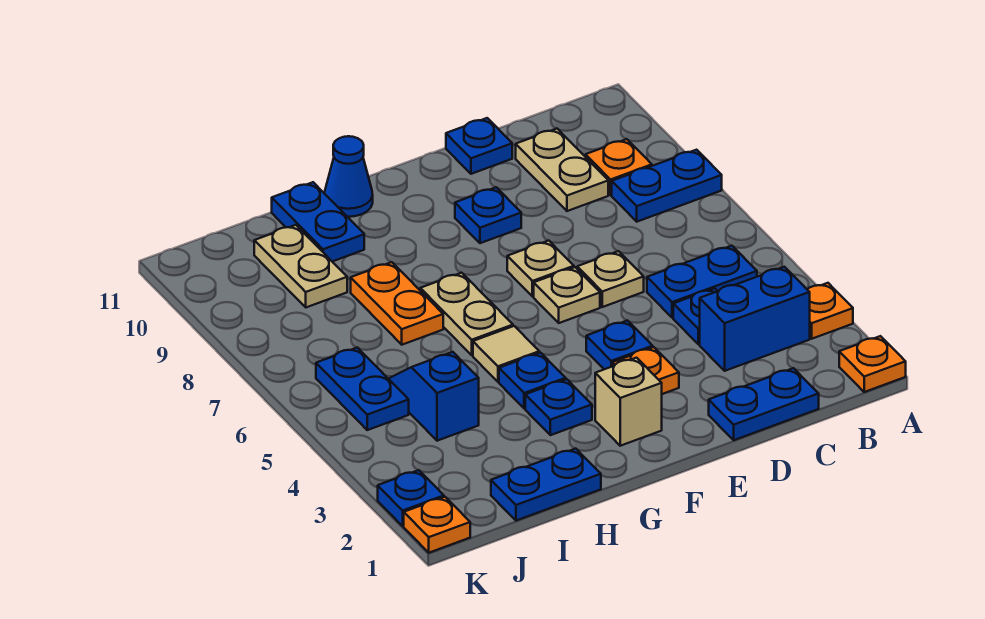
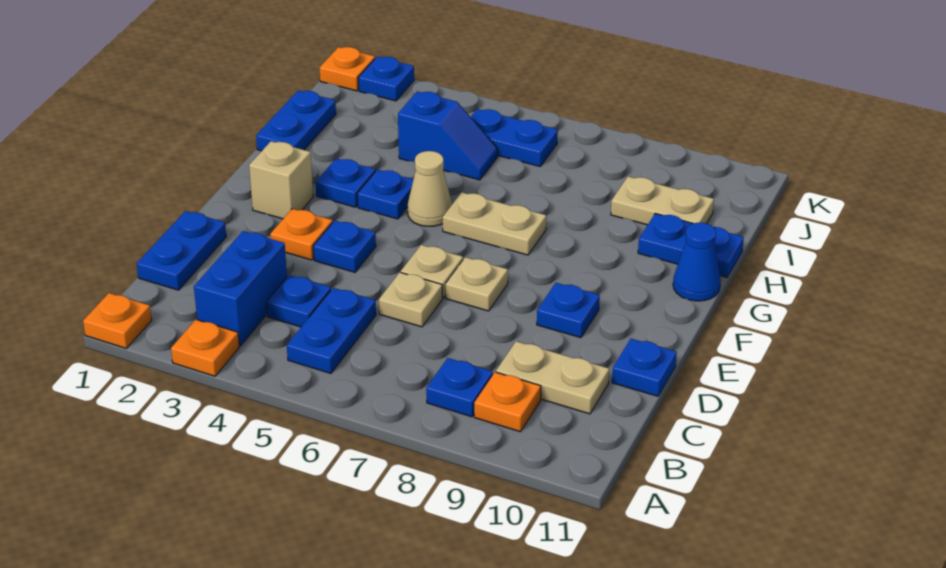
blue plate A8:B8 level 1 -> blue plate B8 level 1
tan tile G5 level 1 -> tan cone G5 level 1
orange plate H7:H8 level 1 -> none

